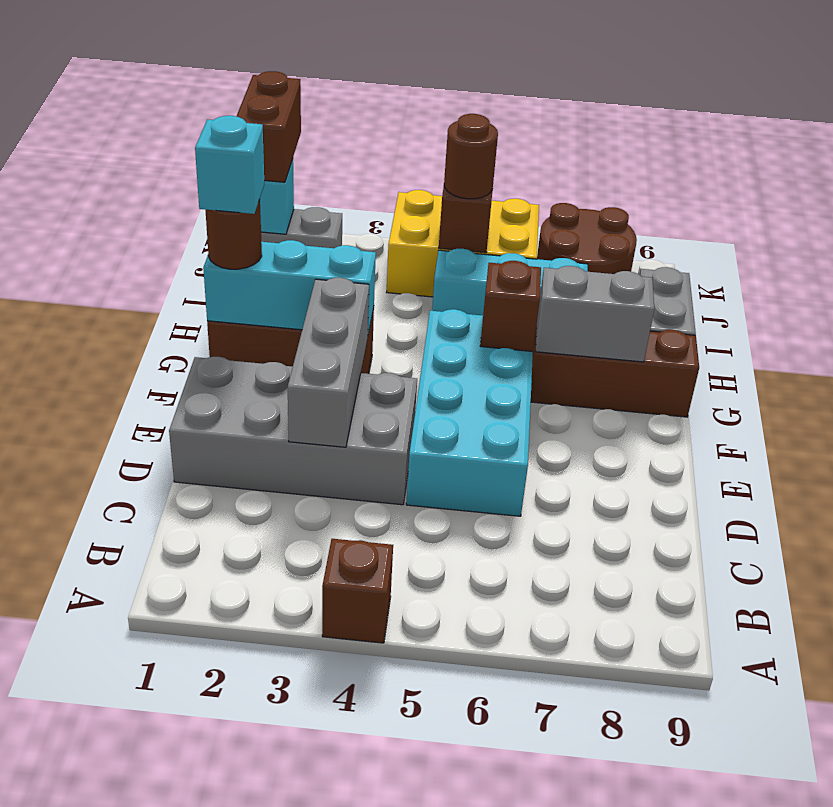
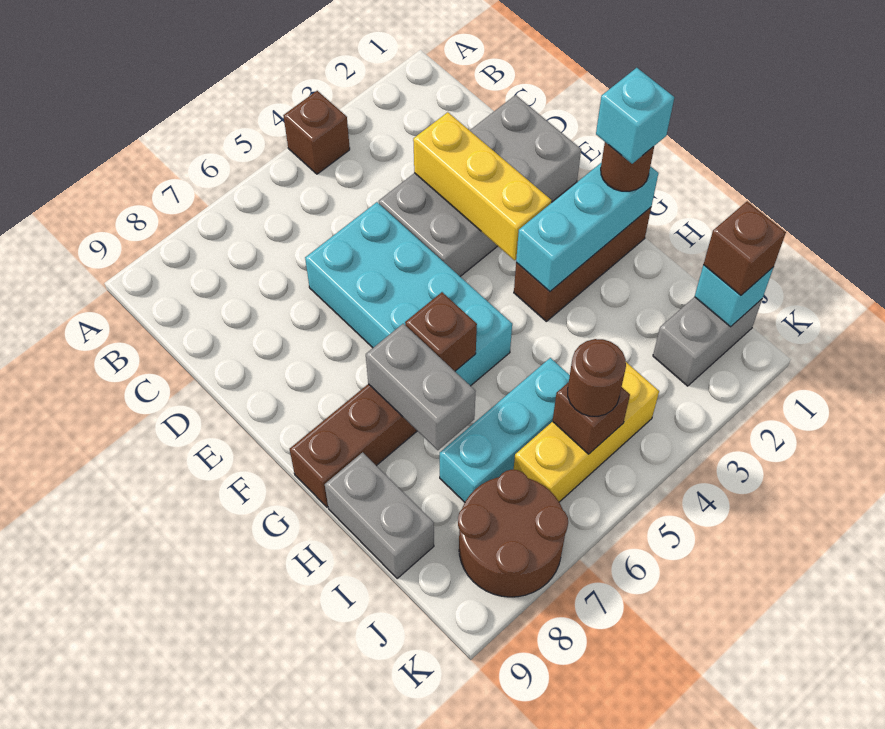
grey brick D3:F3 level 2 -> yellow brick D3:F3 level 2
grey brick G7:G8 level 2 -> grey brick G7:H7 level 2
brown brick J1:K1 level 3 -> brown brick J1 level 3
yellow brick J4:K6 level 1 -> yellow brick J4:J6 level 1

